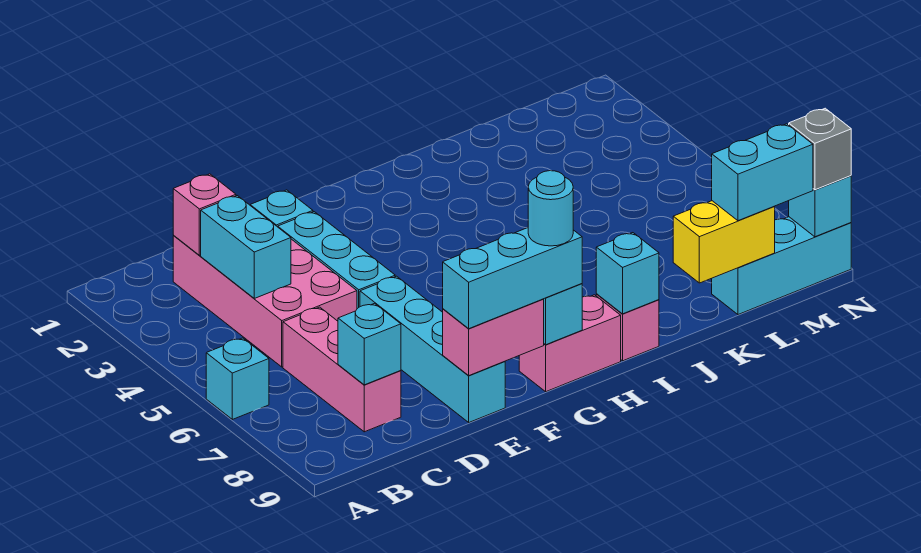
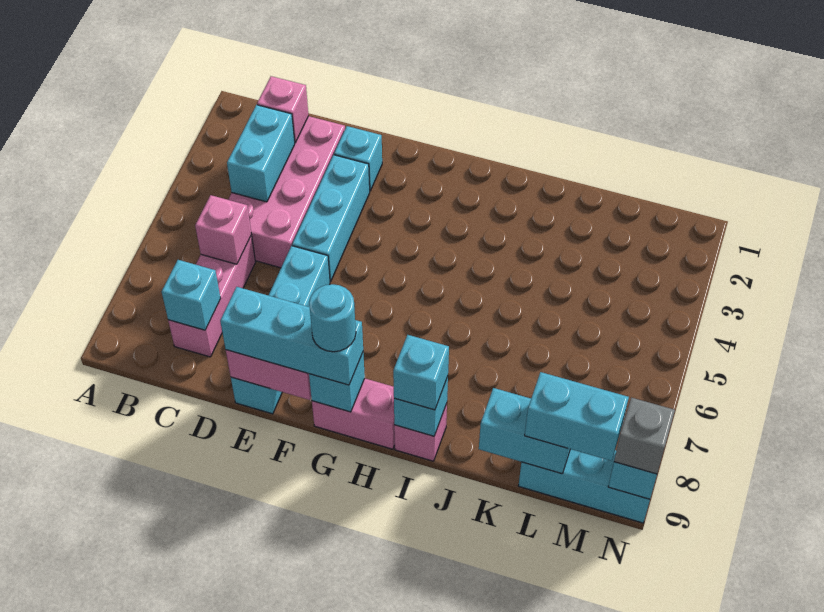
cyan brick A6 level 1 -> cyan brick I9 level 3
none -> pink brick C6 level 2
yellow brick K9:L9 level 2 -> cyan brick K9:L9 level 2

